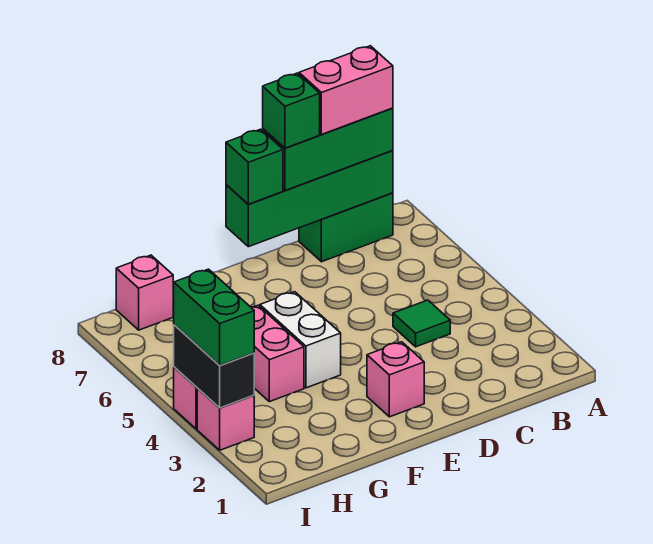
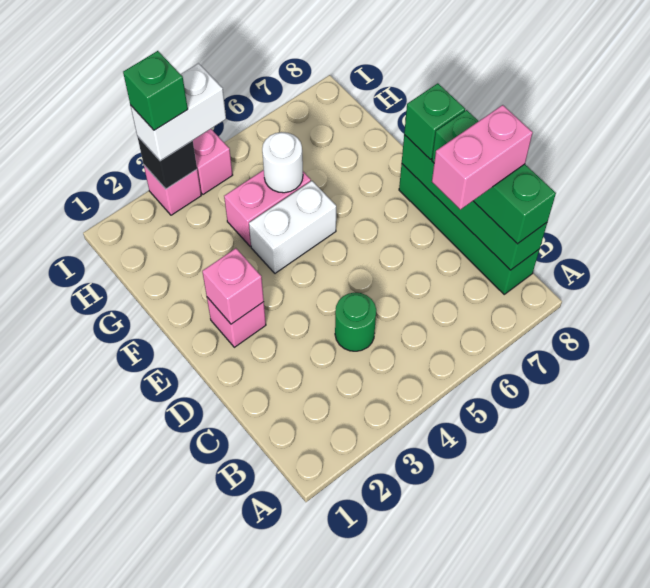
green brick B8:C8 level 1 -> green brick B8:E8 level 1
pink brick B8:C8 level 4 -> pink brick C7:C8 level 4
green tile C4 level 1 -> green round brick C4 level 1
green brick D8 level 4 -> green brick I3 level 4
none -> white round brick G5 level 2
pink brick H8 level 1 -> pink brick E2 level 2
black brick I3:I4 level 2 -> black brick I3 level 2
green brick I3:I4 level 3 -> white brick I3:I4 level 3

